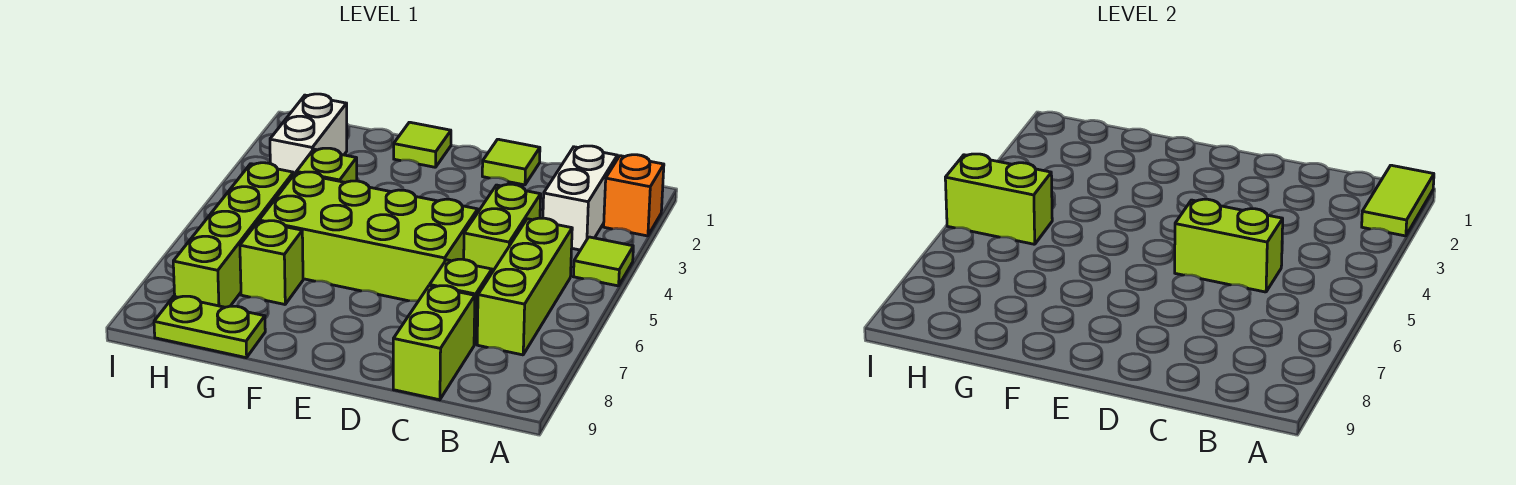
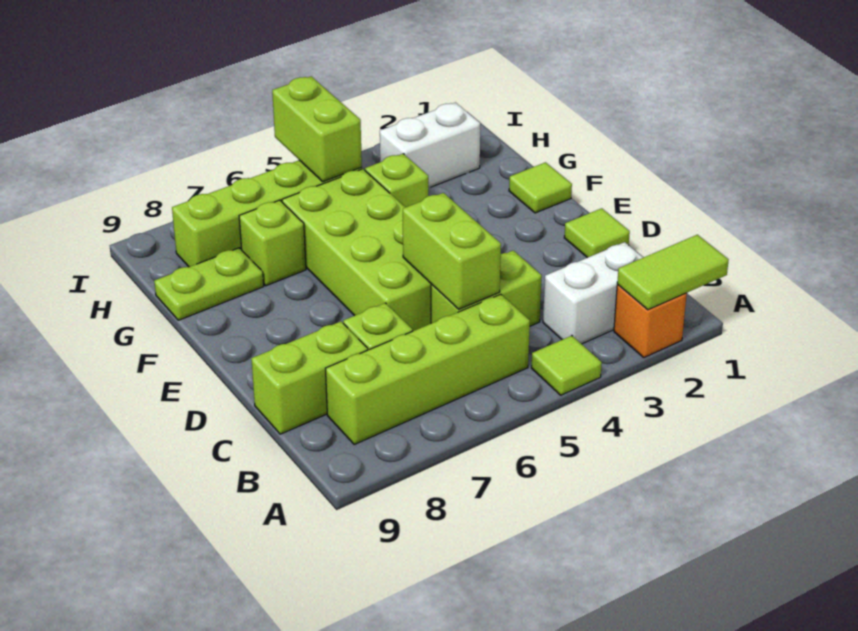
lime brick B5:B7 level 1 -> lime brick B5:B8 level 1
lime plate G9:H9 level 1 -> lime plate G8:G9 level 1

